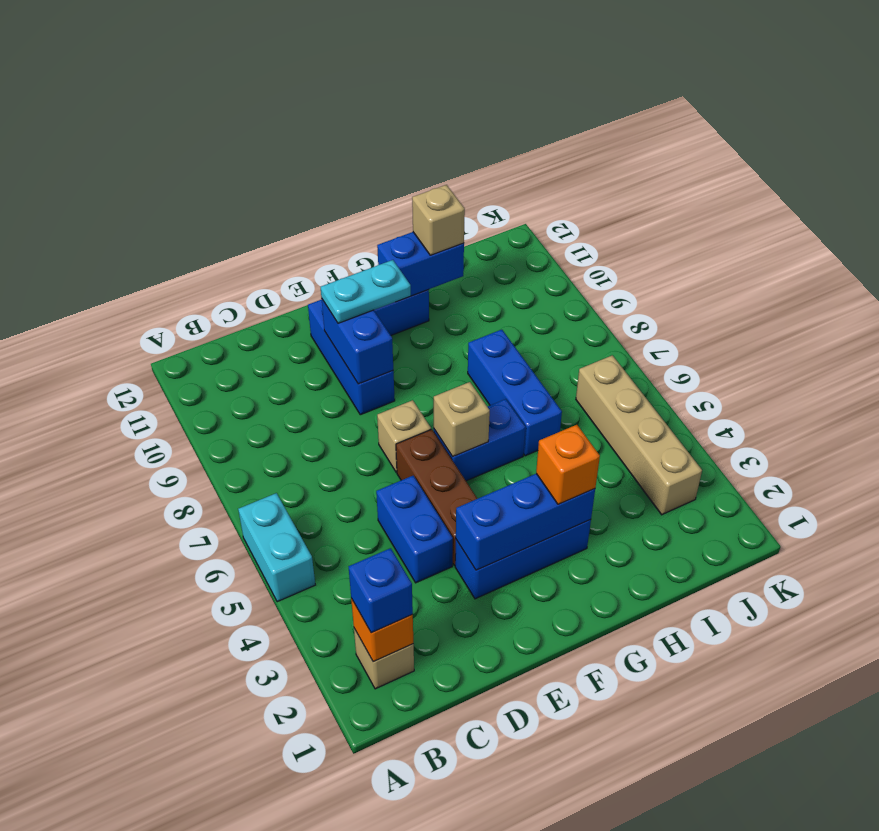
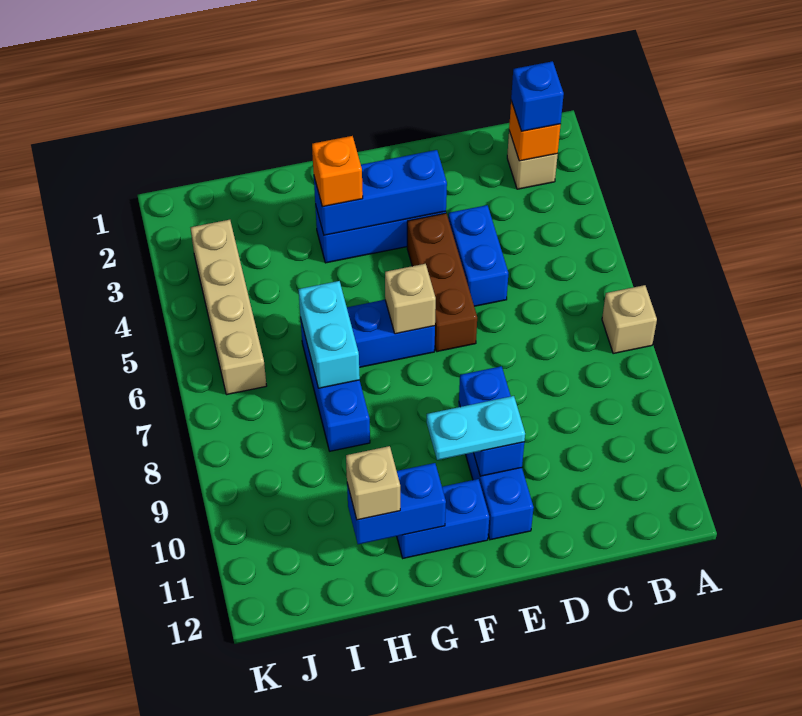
cyan brick A5:A6 level 1 -> cyan brick H6:H7 level 2
tan brick E7 level 1 -> tan brick A7 level 1

